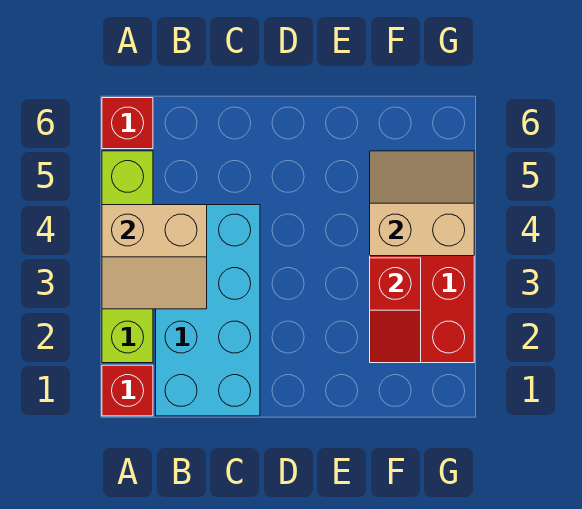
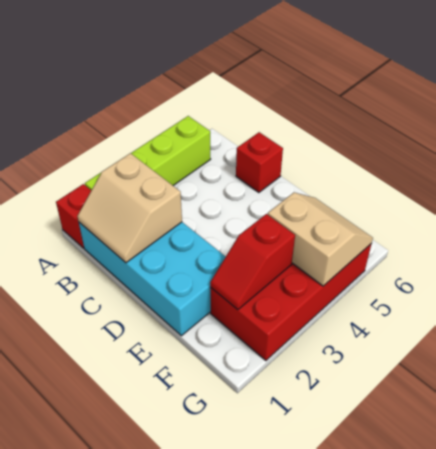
tan slope A3:B4 level 2 top 4 -> tan slope B1:C2 level 2 top 2
red brick A6 level 1 -> red brick C6 level 1
cyan brick B1:C4 level 1 -> cyan brick B1:E2 level 1

